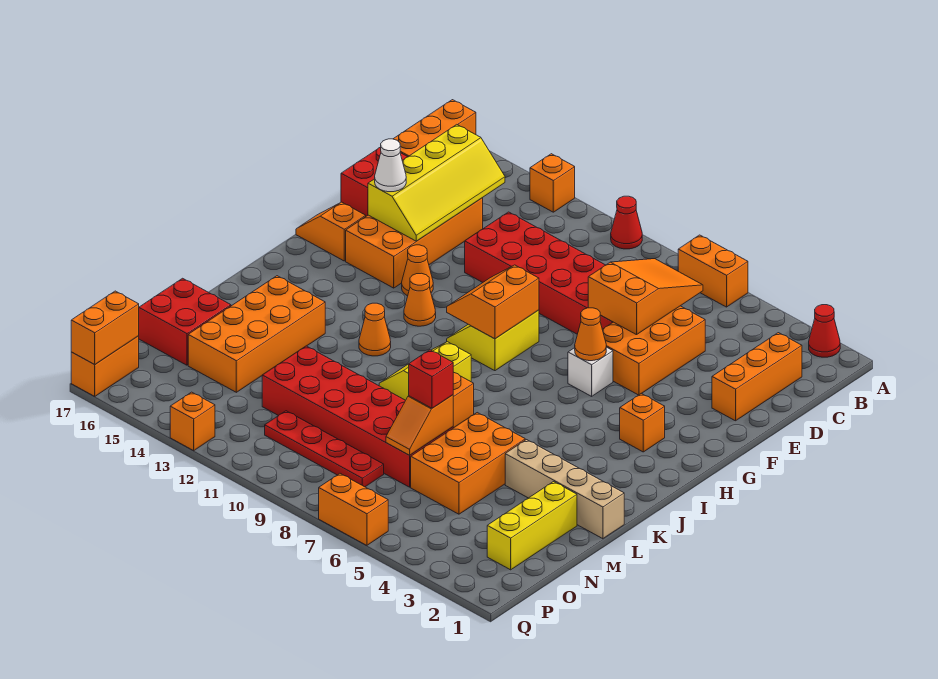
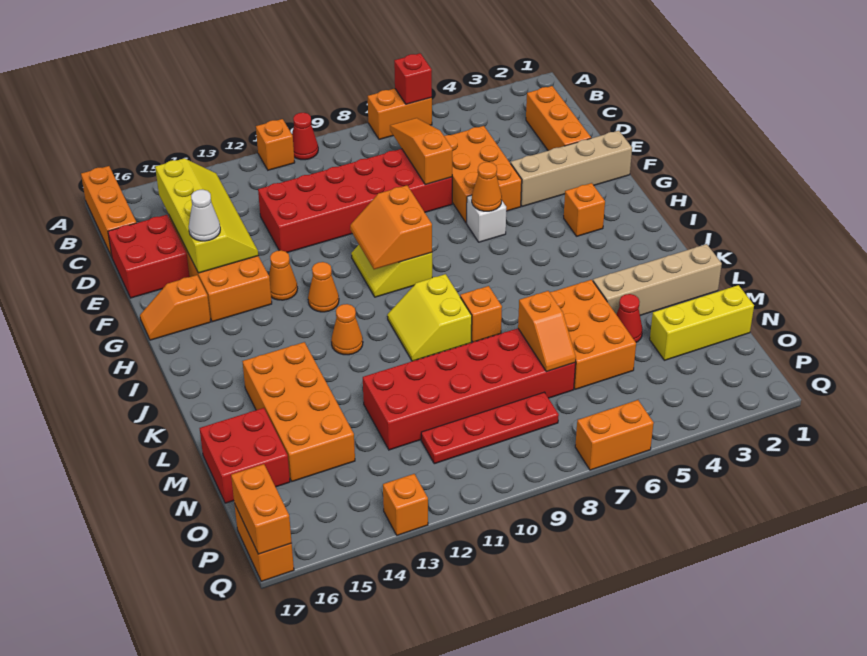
red cone A2 level 1 -> red cone M4 level 1
orange brick A13 level 1 -> orange brick A11 level 1
orange slope C6:E7 level 2 top E -> orange slope C7:E7 level 2 top E
none -> tan brick F1:F4 level 1
yellow brick M2:O2 level 1 -> yellow brick N1:N3 level 1
red brick M7 level 3 -> red brick A6 level 2

